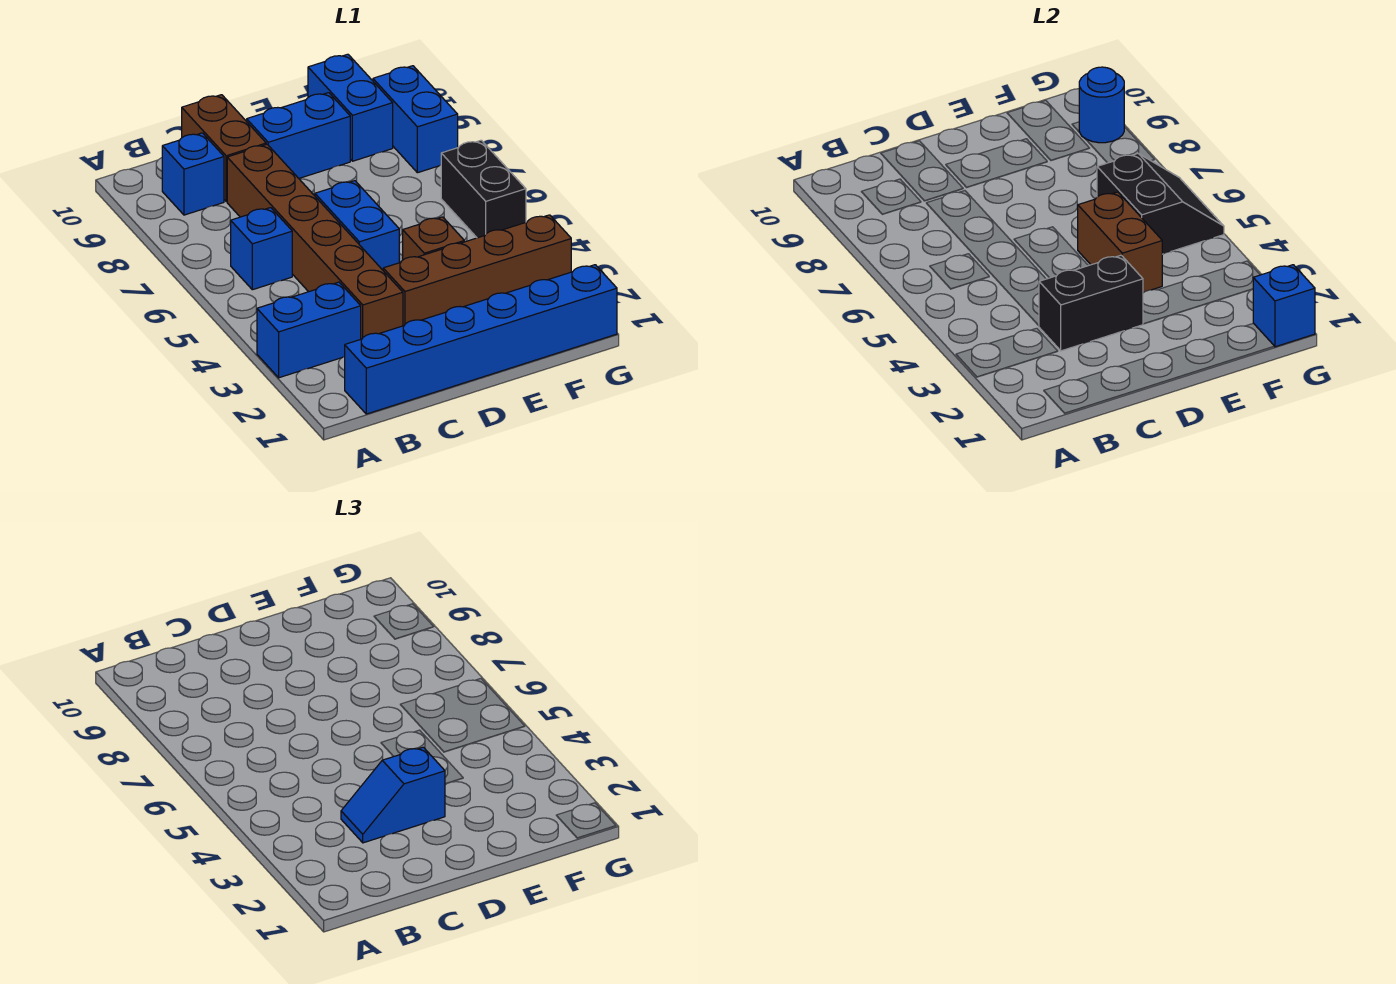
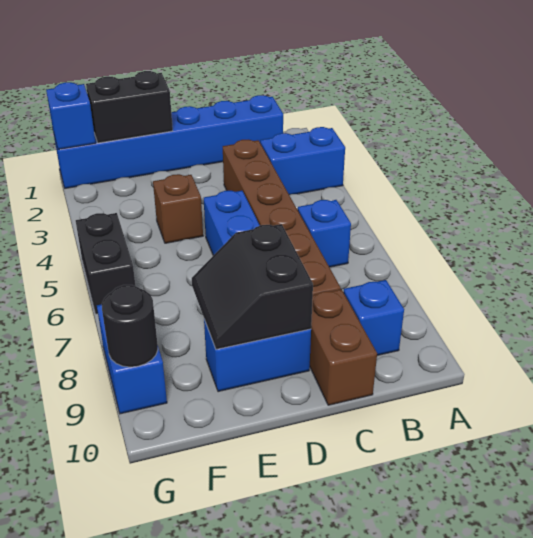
black brick C3:D3 level 2 -> black brick E1:F1 level 2
blue slope C3:D3 level 3 top D -> none
brown brick D3:G3 level 1 -> none
brown brick E4:E5 level 2 -> none
black slope F5:G6 level 2 top F -> black slope D8:E9 level 2 top D
blue brick F9:F10 level 1 -> none
blue round brick G9 level 2 -> black round brick G9 level 2

